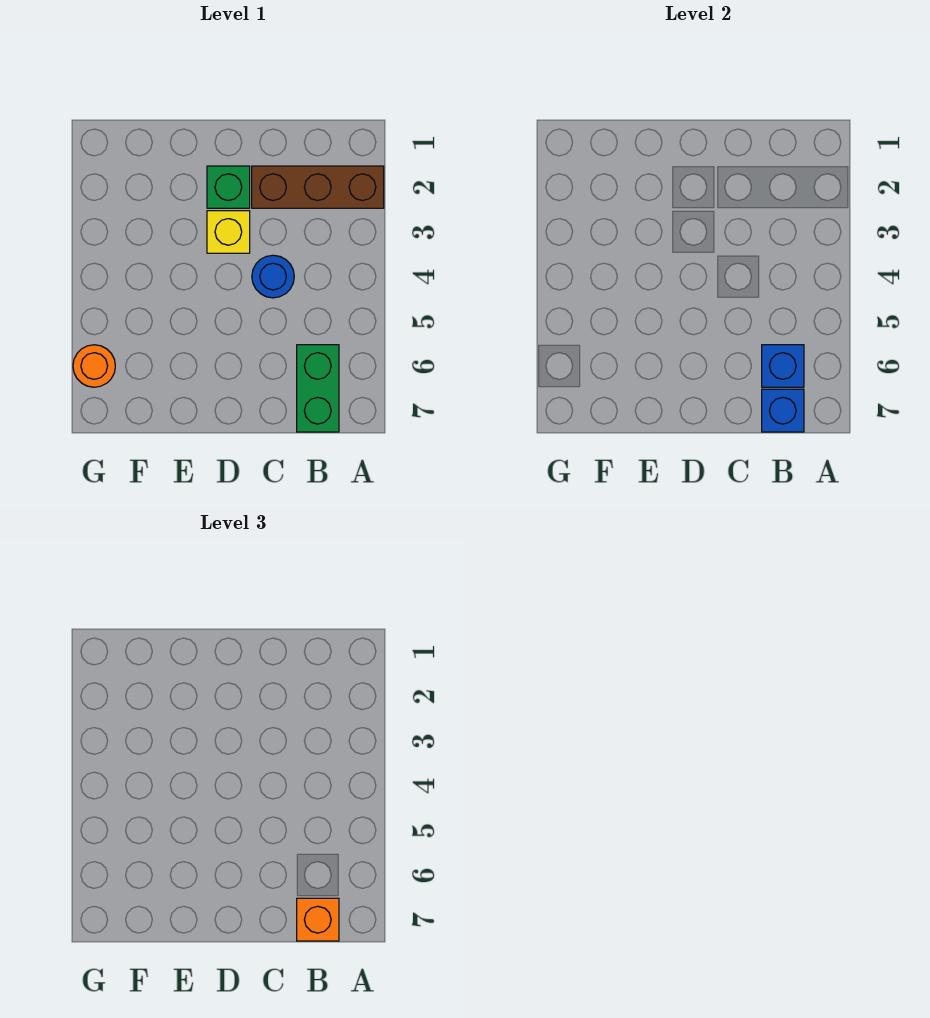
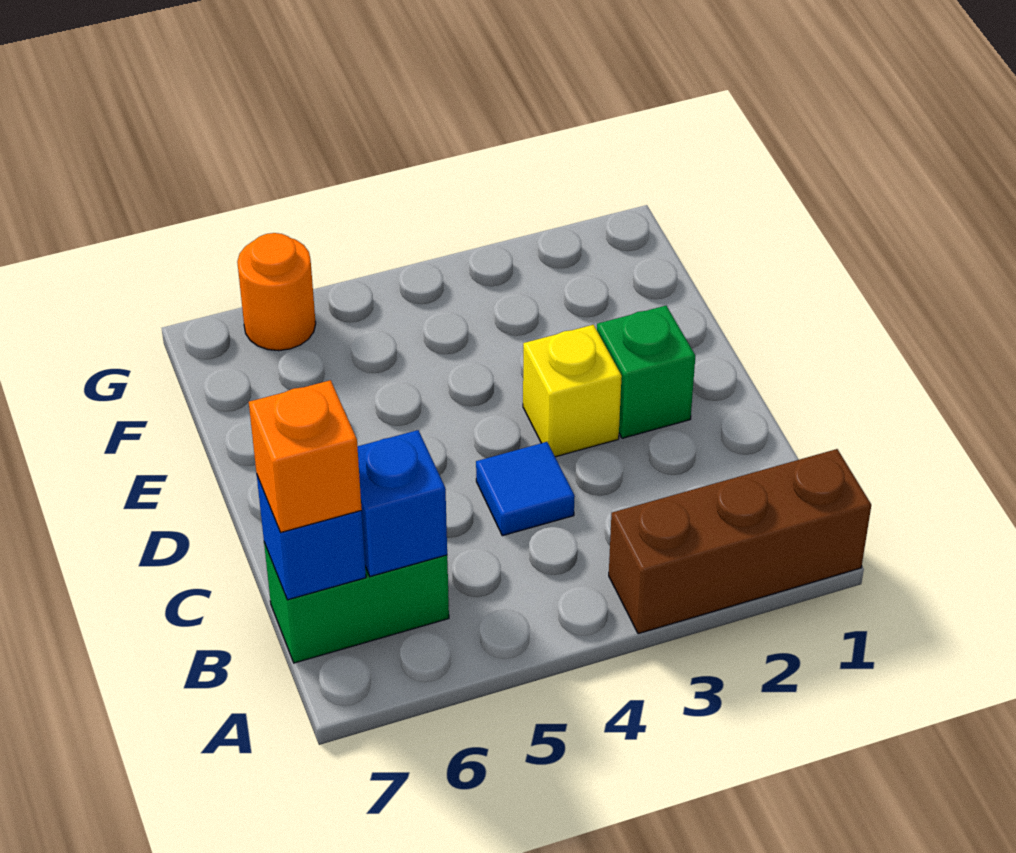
brown brick A2:C2 level 1 -> brown brick A1:A3 level 1
blue round brick C4 level 1 -> blue tile C4 level 1

